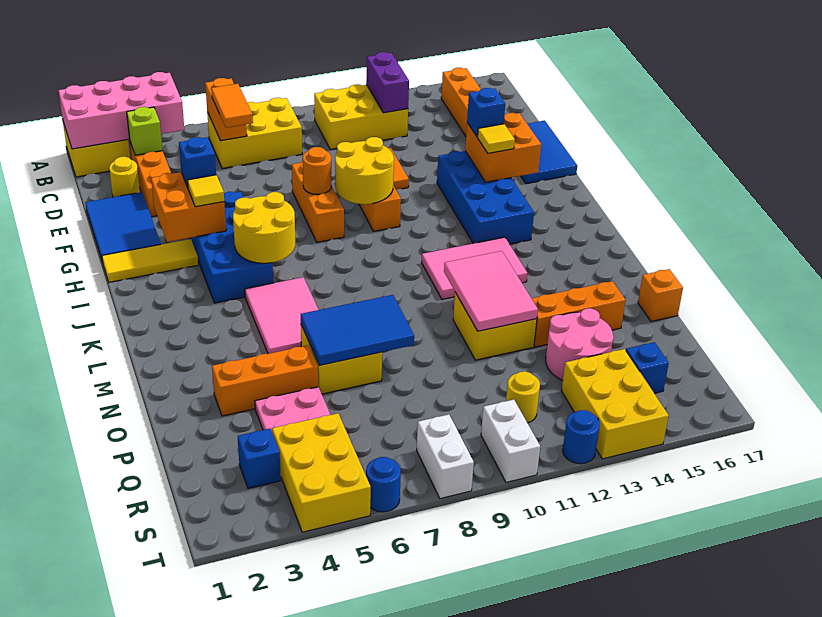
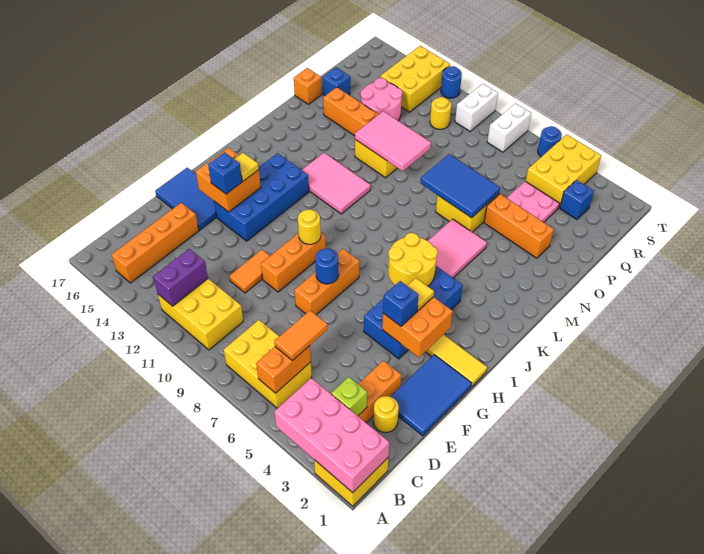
blue tile E16:G17 level 1 -> blue tile F15:G17 level 1
orange round brick G8 level 2 -> blue round brick G8 level 2
yellow round brick G9:H10 level 2 -> yellow round brick H10 level 2
pink tile M11:O12 level 2 -> pink tile N10:O12 level 2
blue brick R15 level 1 -> blue brick P16 level 1

